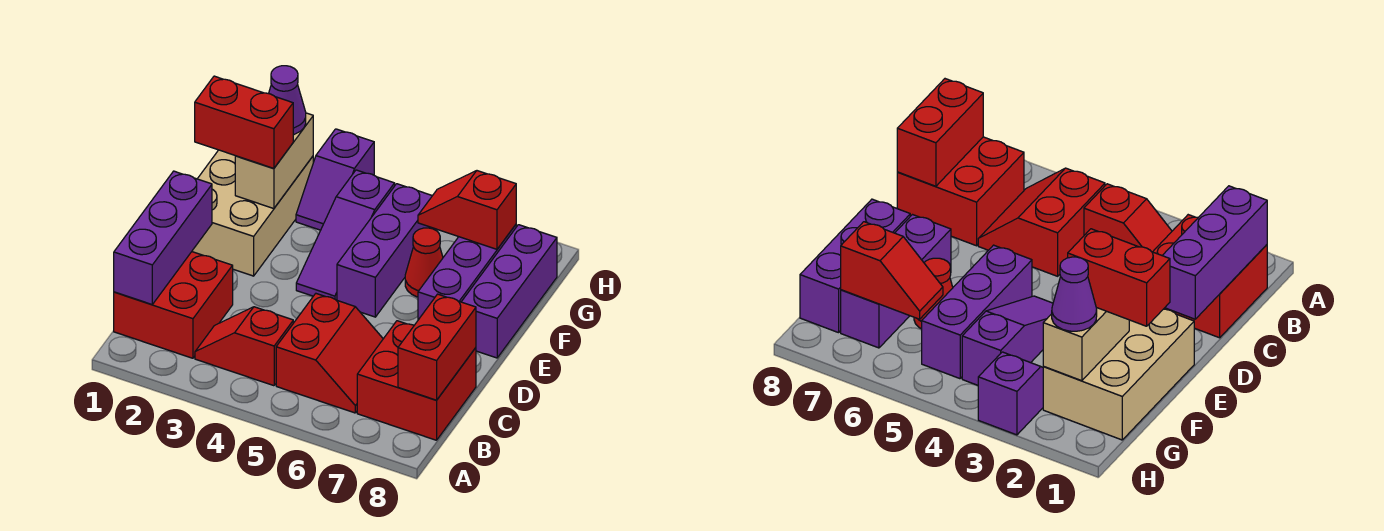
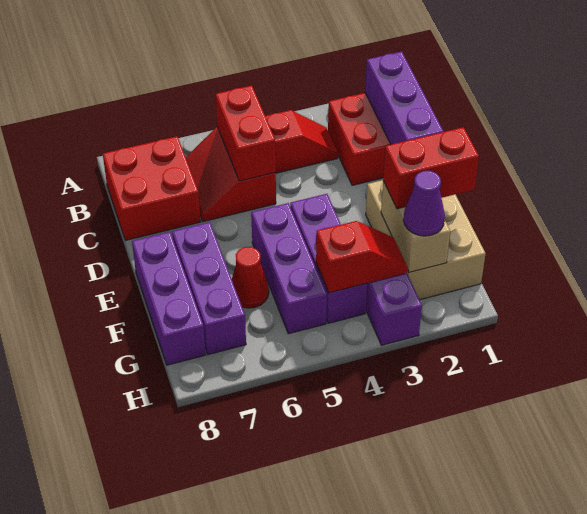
red brick B8:C8 level 2 -> red brick B5:C5 level 2
purple slope E4:G4 level 1 top G -> purple brick E4:G4 level 1
red slope G6:G7 level 2 top 7 -> red slope G3:G4 level 2 top 4

